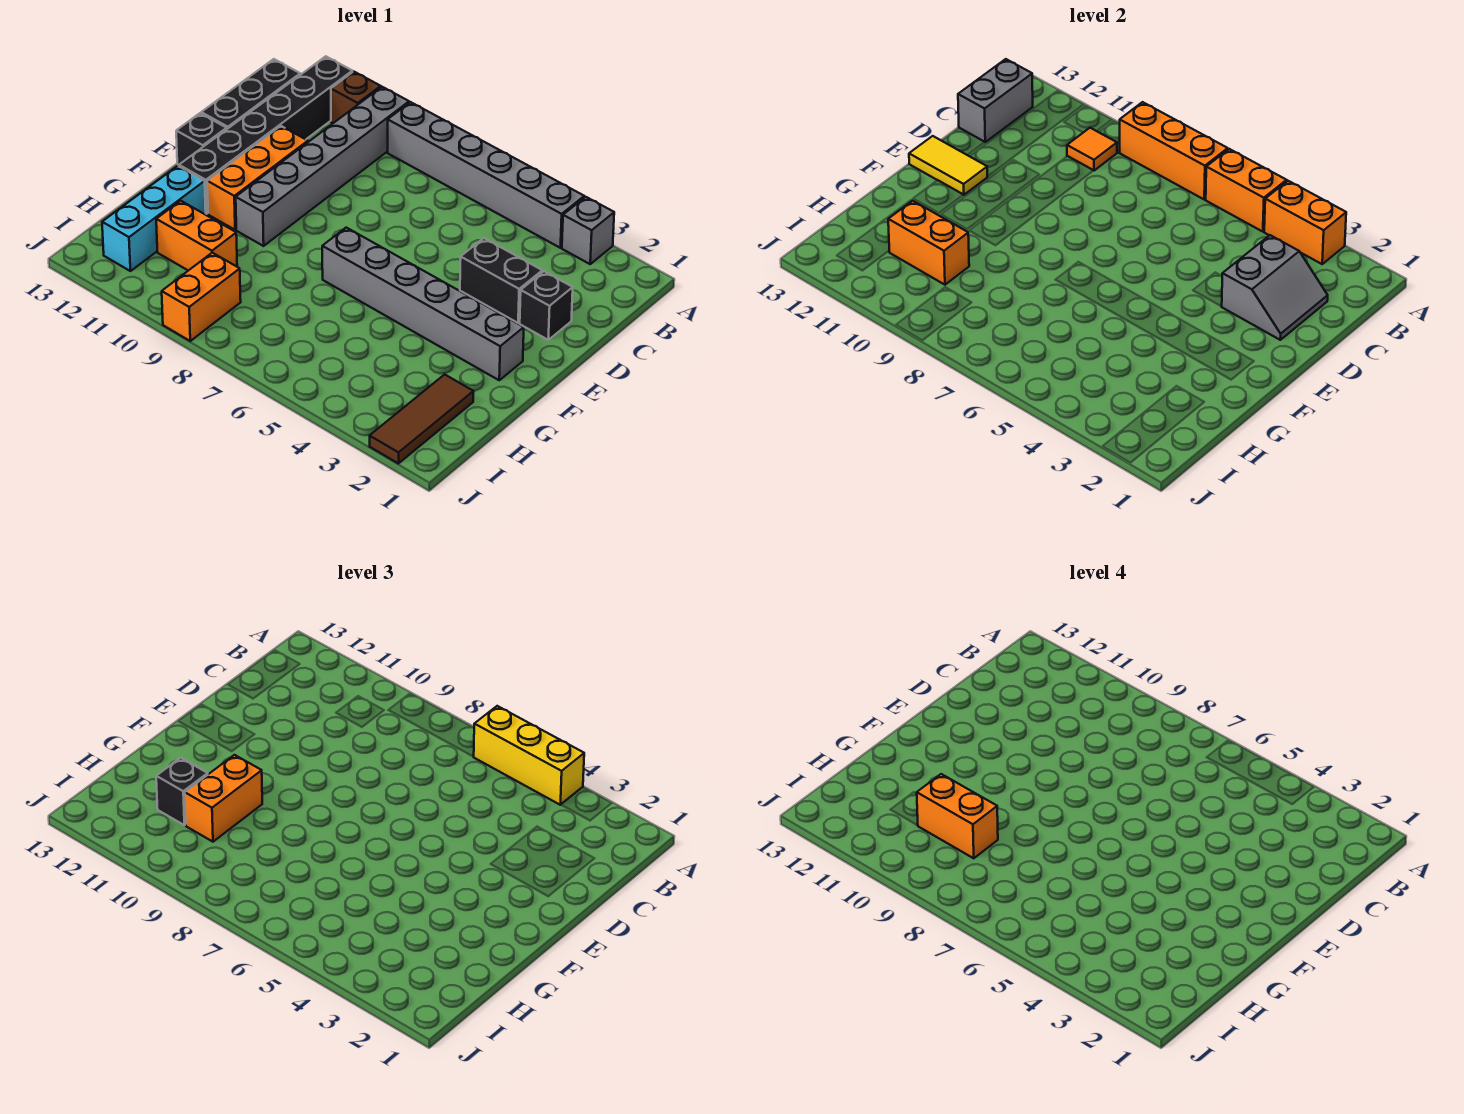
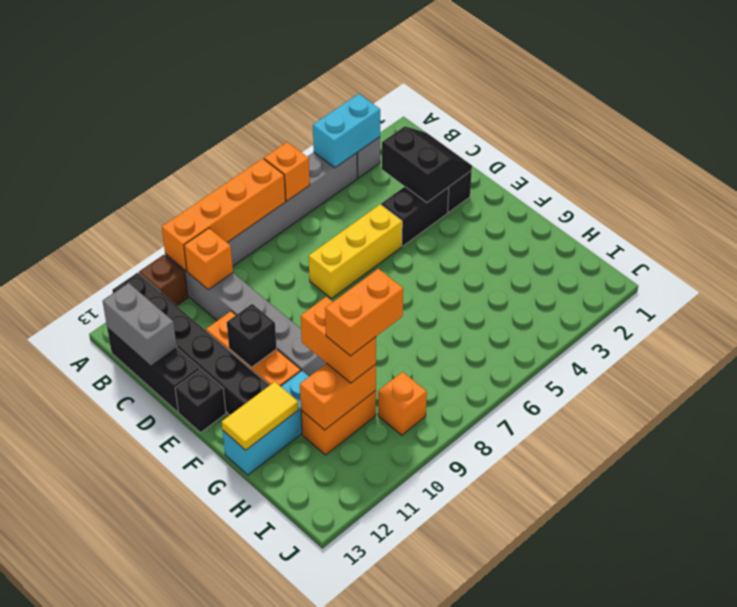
orange brick A3:A4 level 2 -> cyan brick A3:A4 level 2
yellow brick A4:A6 level 3 -> yellow brick D5:D7 level 1
orange brick A5:A6 level 2 -> orange brick A6 level 2
orange brick A7:A9 level 2 -> orange brick A7:A10 level 2
orange tile B10 level 2 -> orange brick B10 level 2
grey slope C2:D3 level 2 top 3 -> black slope C2:D3 level 2 top 3
yellow tile E12:E13 level 2 -> yellow tile G12:G13 level 2
grey brick F2:F7 level 1 -> none
cyan brick G12:I12 level 1 -> cyan brick G11:G13 level 1
brown tile H2:J2 level 1 -> none
black brick H11 level 3 -> black brick E11 level 2
orange brick I9:J9 level 1 -> orange brick I9 level 1

